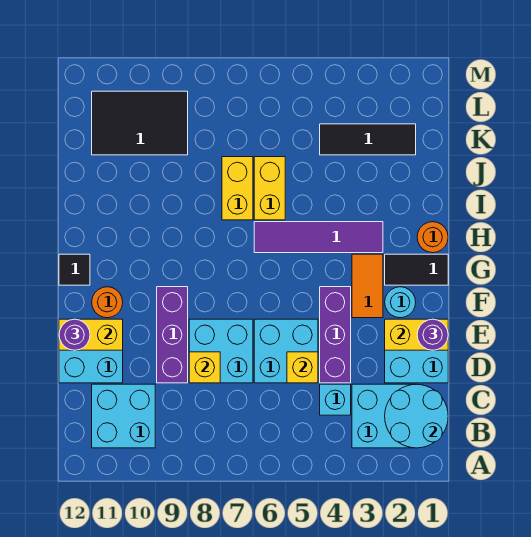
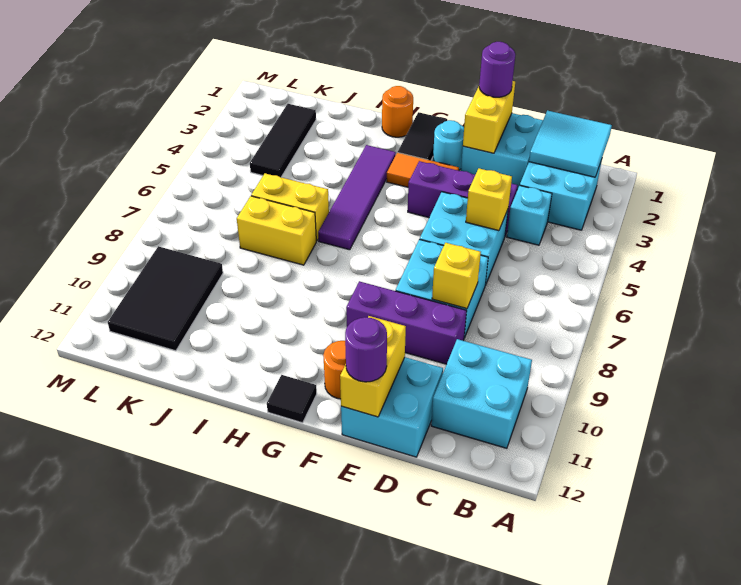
cyan round brick B1:C2 level 2 -> cyan tile B1:C2 level 2

